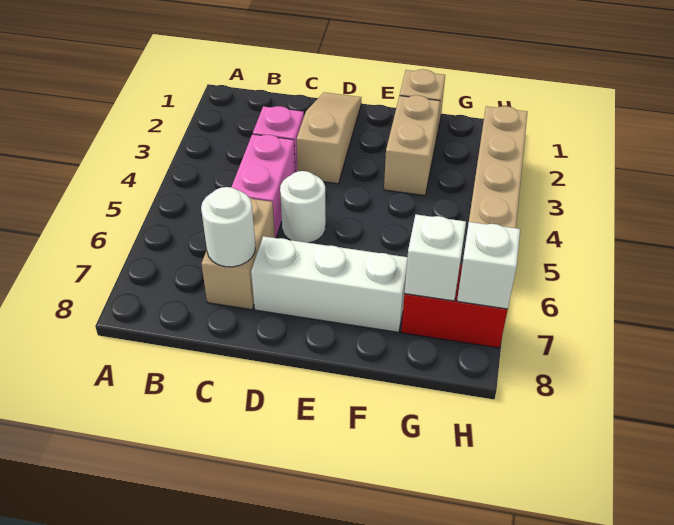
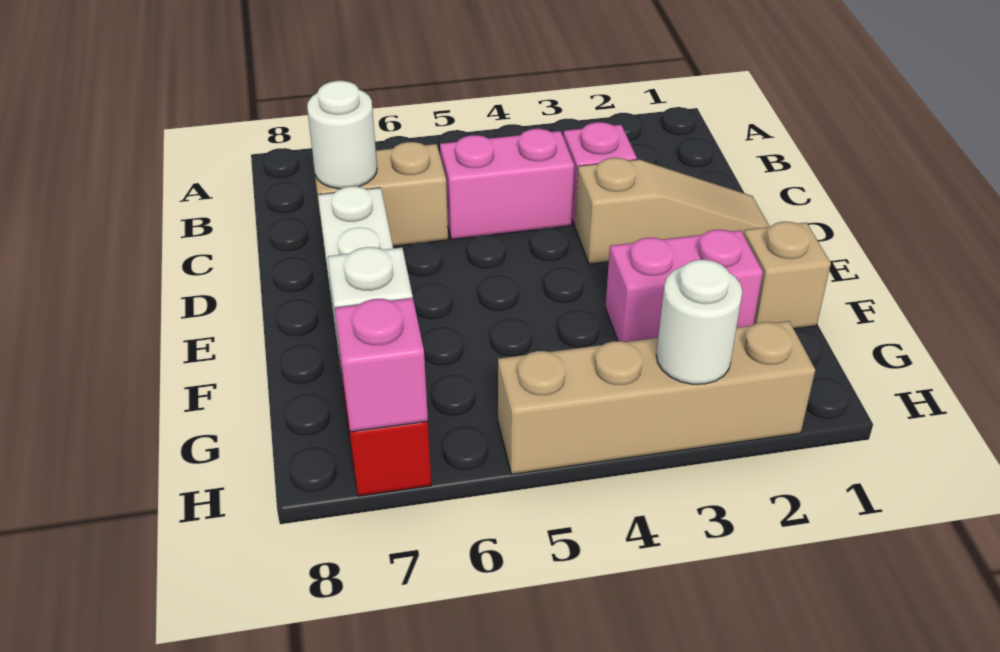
white round brick D5 level 1 -> white round brick H3 level 2
tan brick F2:F3 level 1 -> pink brick F2:F3 level 1
white brick H7 level 2 -> pink brick H7 level 2

